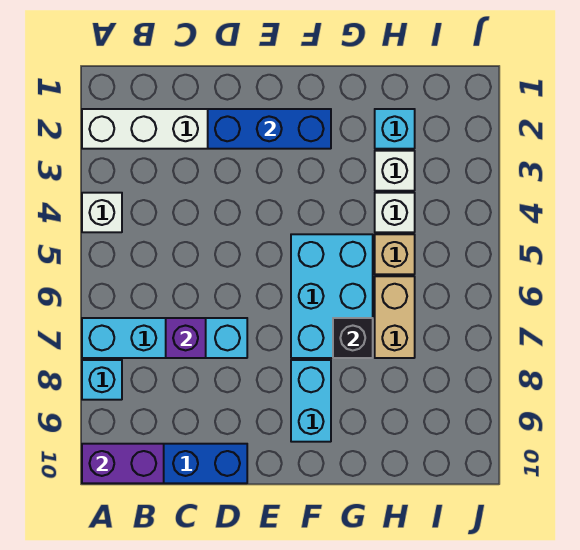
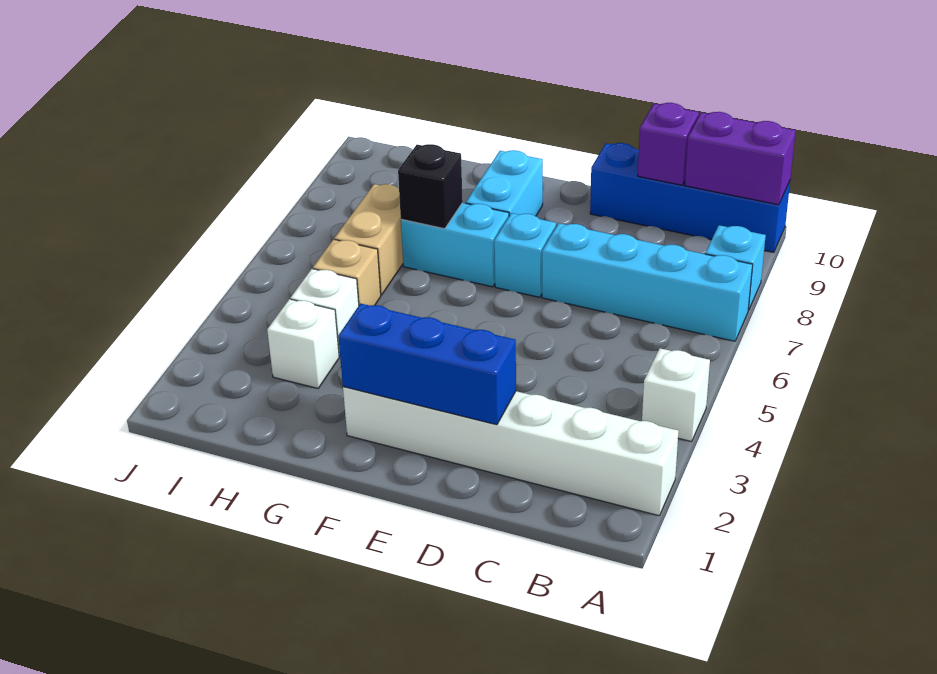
purple brick C7 level 2 -> purple brick C10 level 2
cyan brick F5:G7 level 1 -> cyan brick F7:G7 level 1
cyan brick H2 level 1 -> cyan brick E7 level 1

